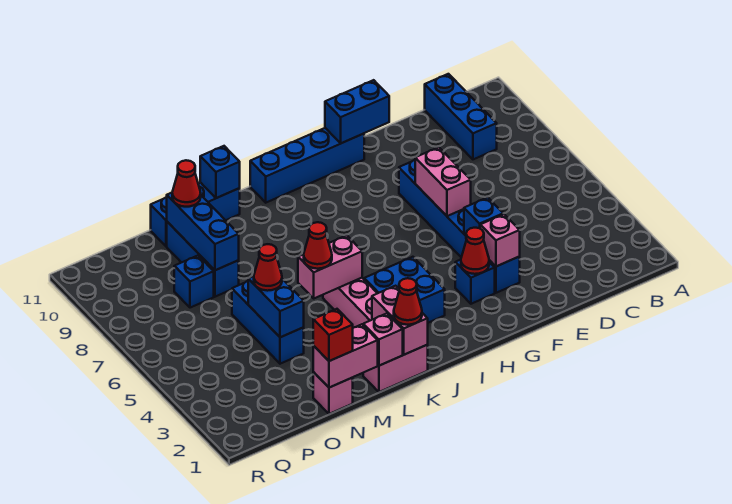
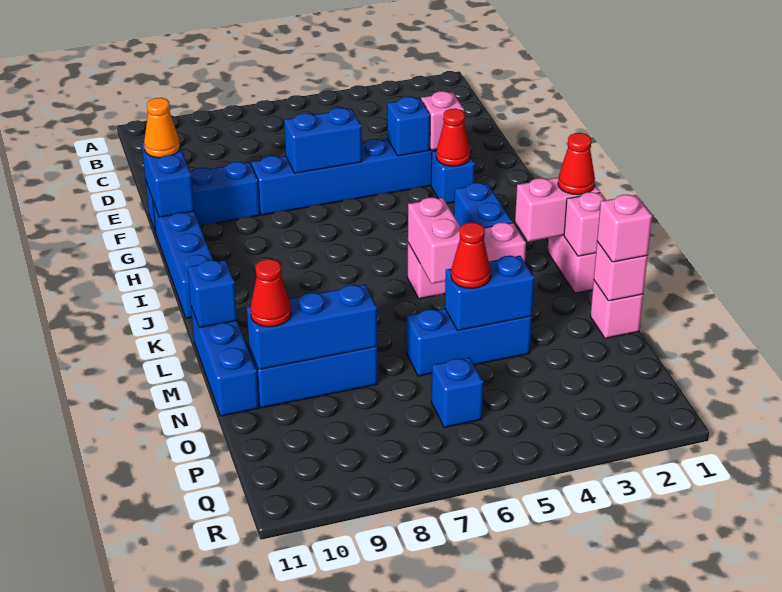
blue brick C9:C11 level 1 -> blue brick F9:F11 level 1
pink brick F6:F7 level 2 -> blue brick F6:F7 level 2
none -> orange cone F11 level 3
blue brick I3:J4 level 1 -> blue brick I3:J3 level 1
red cone L5 level 3 -> none
pink brick M1:N1 level 2 -> pink brick N1 level 2
red brick N1 level 3 -> pink brick N1 level 3
blue brick O8 level 1 -> blue brick P6 level 1

